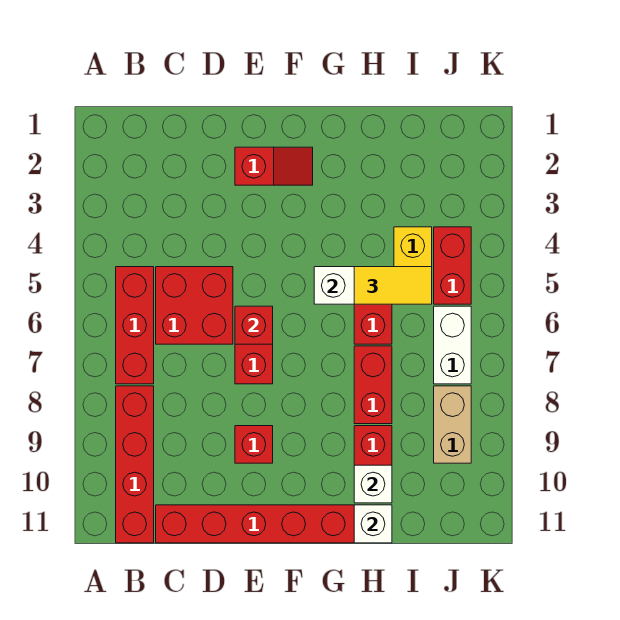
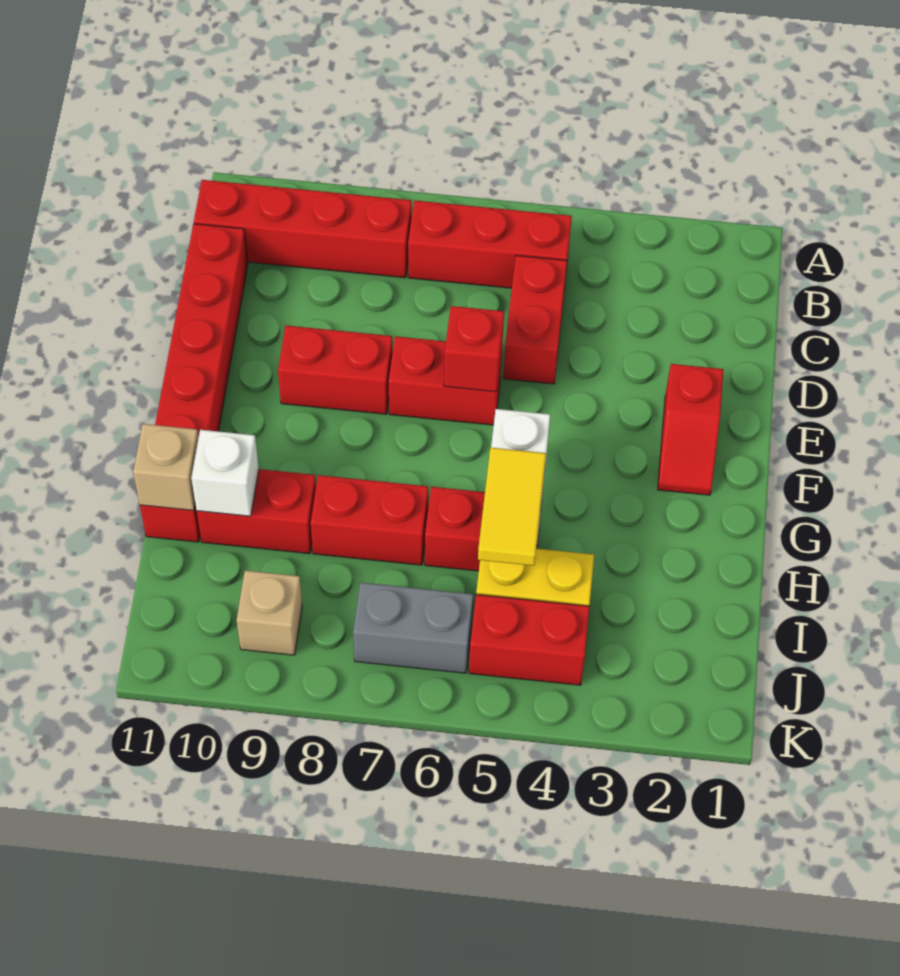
red brick C5:D6 level 1 -> red brick C5:D5 level 1
red brick E9 level 1 -> red brick E8:E9 level 1
white brick H11 level 2 -> tan brick H11 level 2
white brick J6:J7 level 1 -> grey brick J6:J7 level 1
tan brick J8:J9 level 1 -> tan brick J9 level 1

